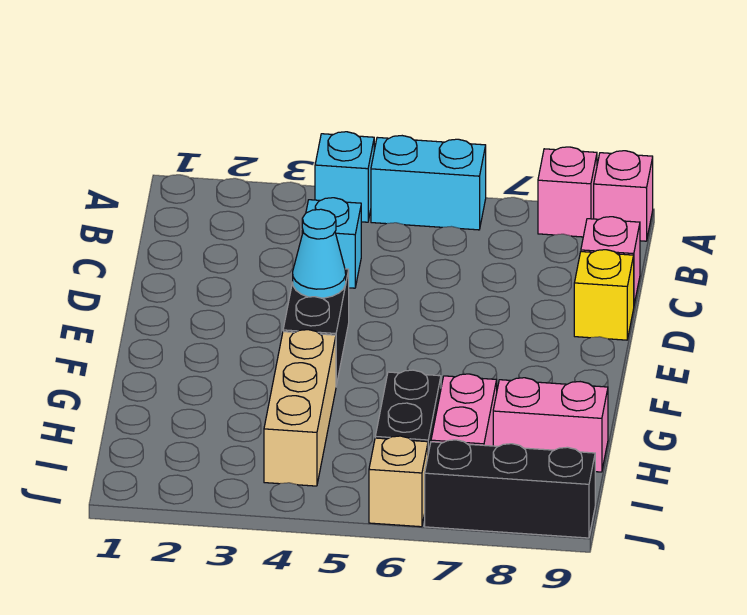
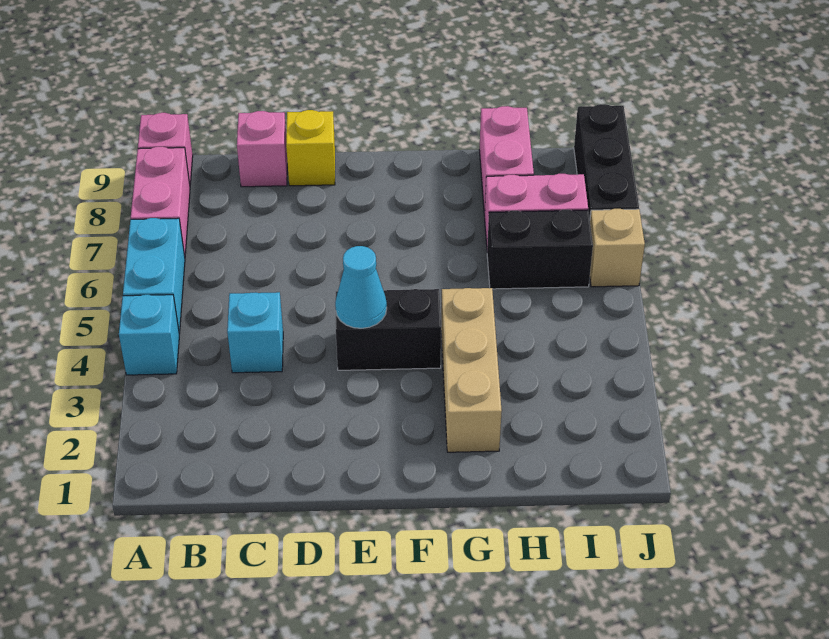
pink brick A8 level 1 -> pink brick A7:A8 level 1
tan brick G4:I4 level 1 -> tan brick G2:G4 level 1

